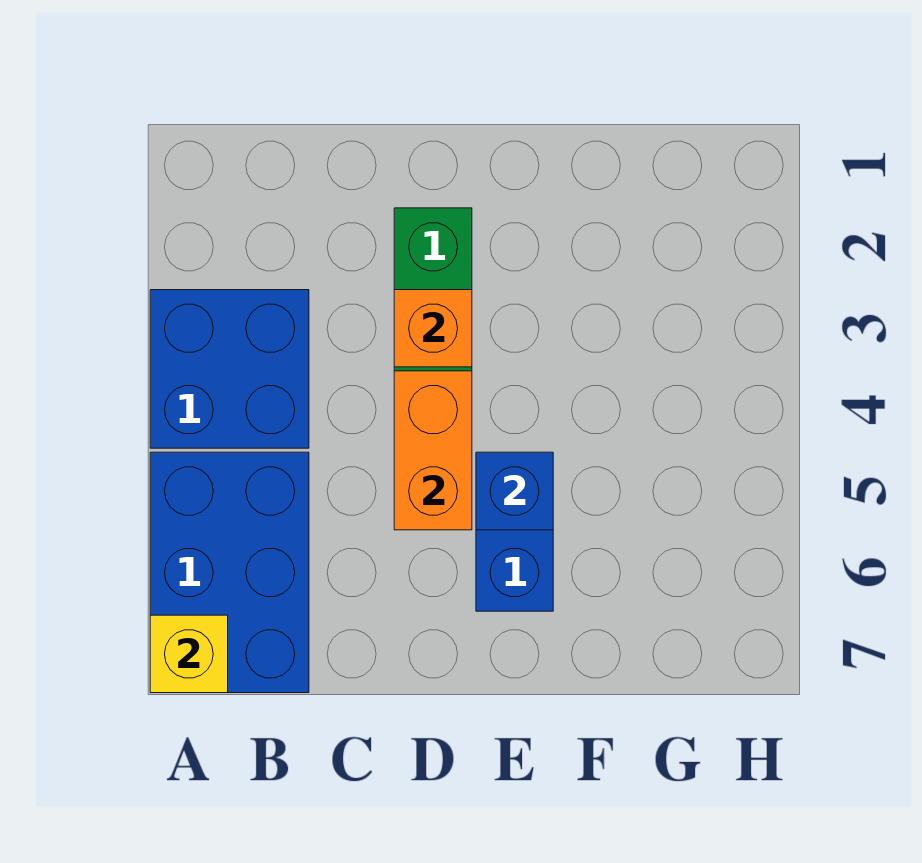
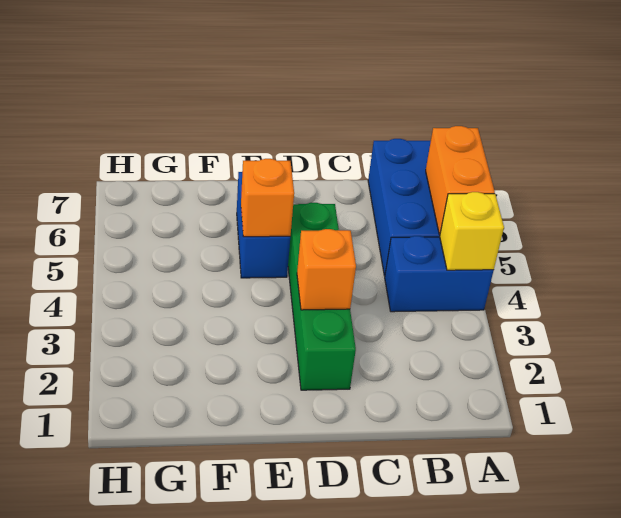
blue brick A3:B4 level 1 -> blue brick A4:B4 level 1
yellow brick A7 level 2 -> yellow brick A4 level 2
orange brick D4:D5 level 2 -> orange brick A5:A6 level 2
blue brick E5 level 2 -> orange brick E5 level 2

